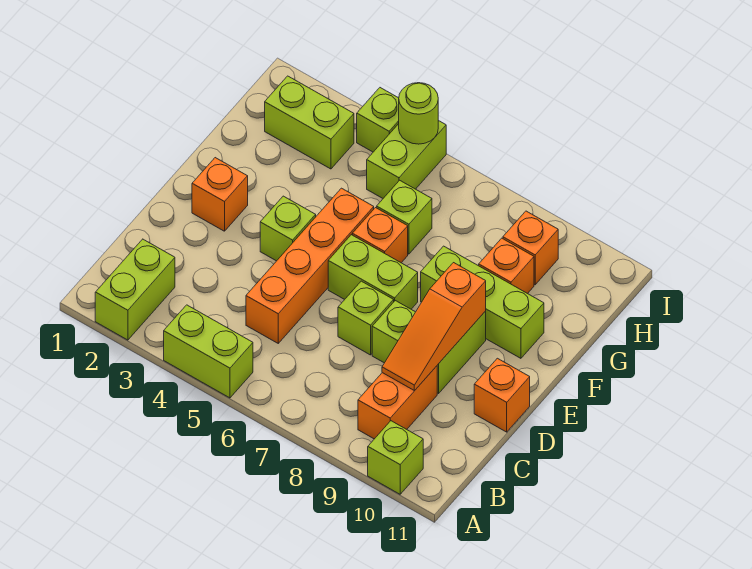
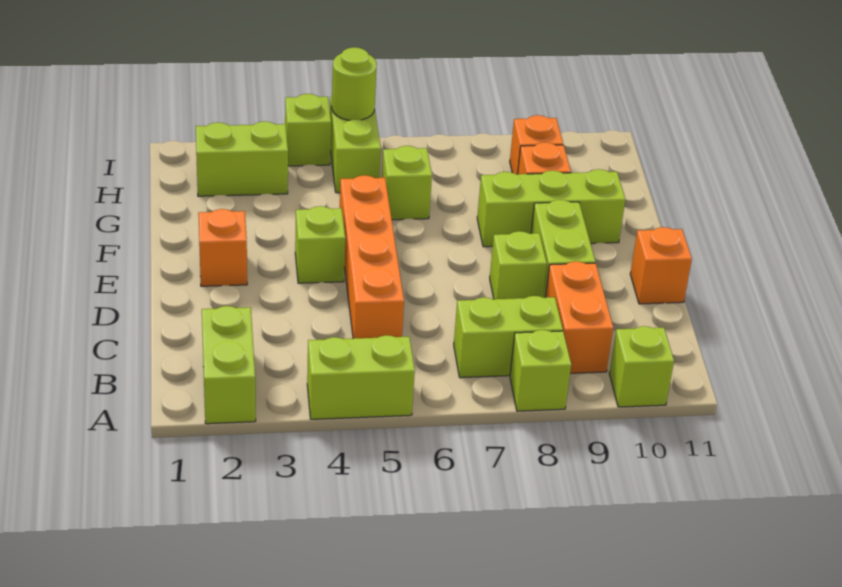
orange slope C9:E9 level 2 top E -> none
lime brick D7 level 1 -> lime brick A8 level 1
lime brick E6:E7 level 1 -> lime brick B7:B8 level 1
orange brick F6 level 1 -> none

